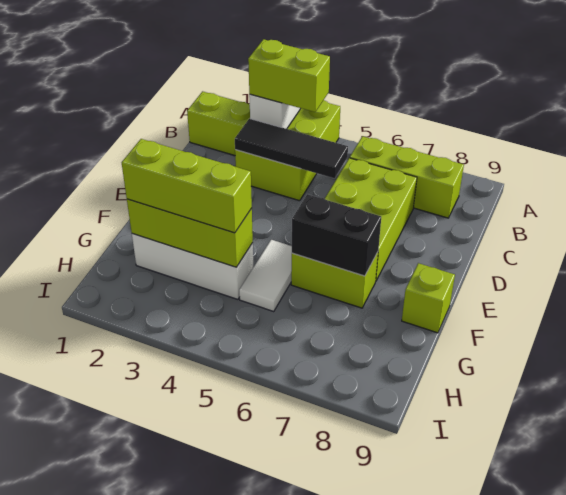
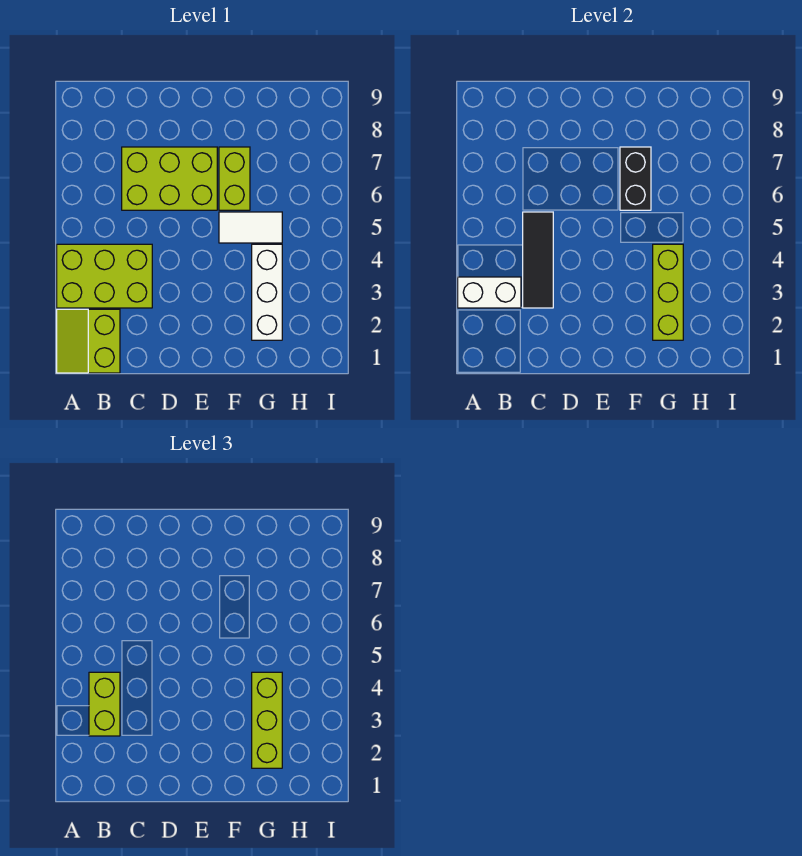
lime brick B6:B8 level 1 -> none
lime brick F9 level 1 -> none

